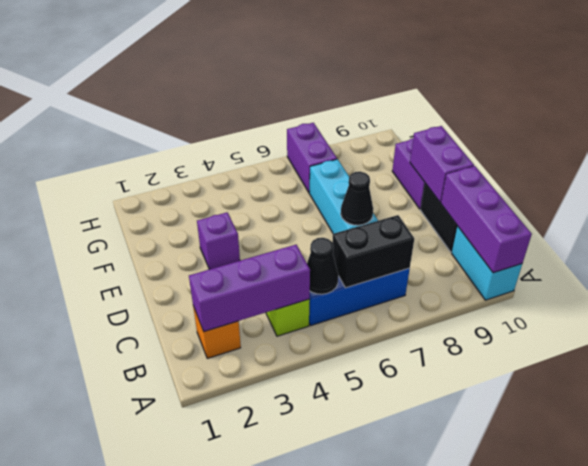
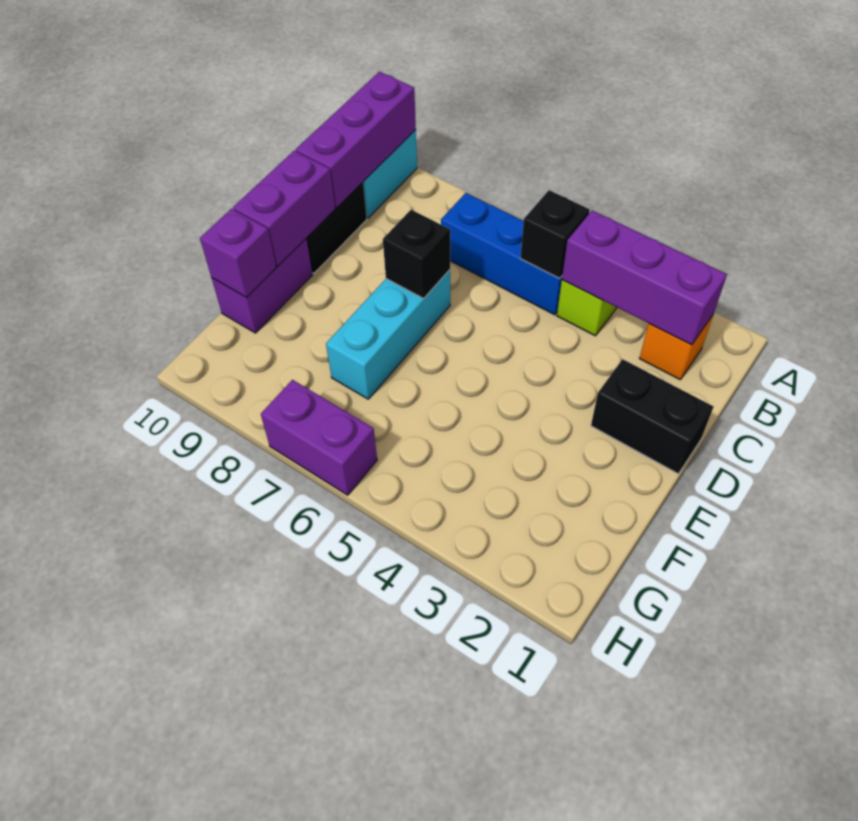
black cone B5 level 2 -> black brick B5 level 2
black brick B6:B7 level 2 -> black brick D1:D2 level 1
black cone D7 level 2 -> black brick D7 level 2
purple brick E3 level 1 -> purple brick F10 level 2
purple brick G7:H7 level 1 -> purple brick H6:H7 level 1

